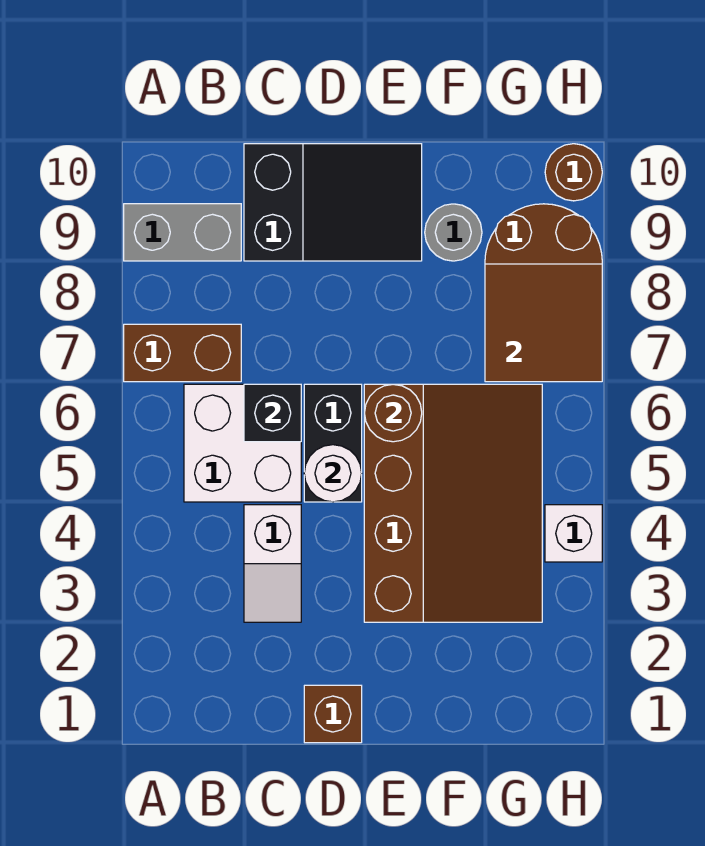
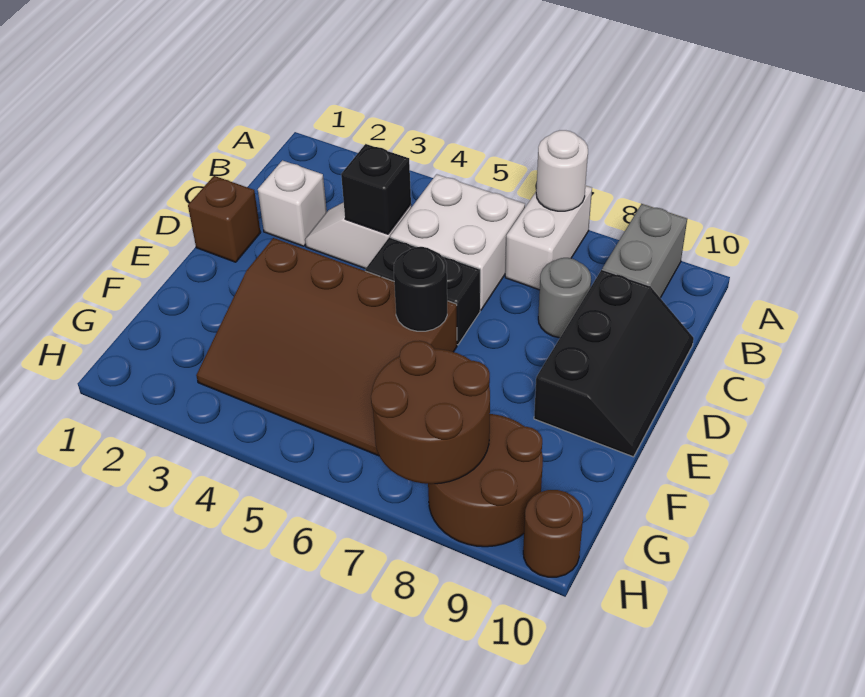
brown brick A7:B7 level 1 -> white brick A7:B7 level 1
black brick C6 level 2 -> black brick C4 level 2
black slope C9:E10 level 1 top C -> black slope C9:E10 level 1 top 9
white round brick D5 level 2 -> white round brick A7 level 2
brown round brick E6 level 2 -> black round brick E6 level 2
grey round brick F9 level 1 -> grey round brick C8 level 1
brown tile G7:H8 level 2 -> brown round brick G7:H8 level 2
white brick H4 level 1 -> white brick C2 level 1

